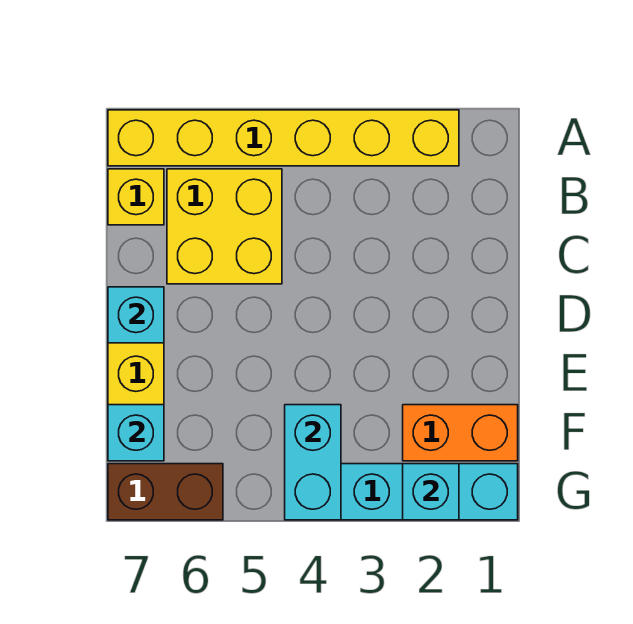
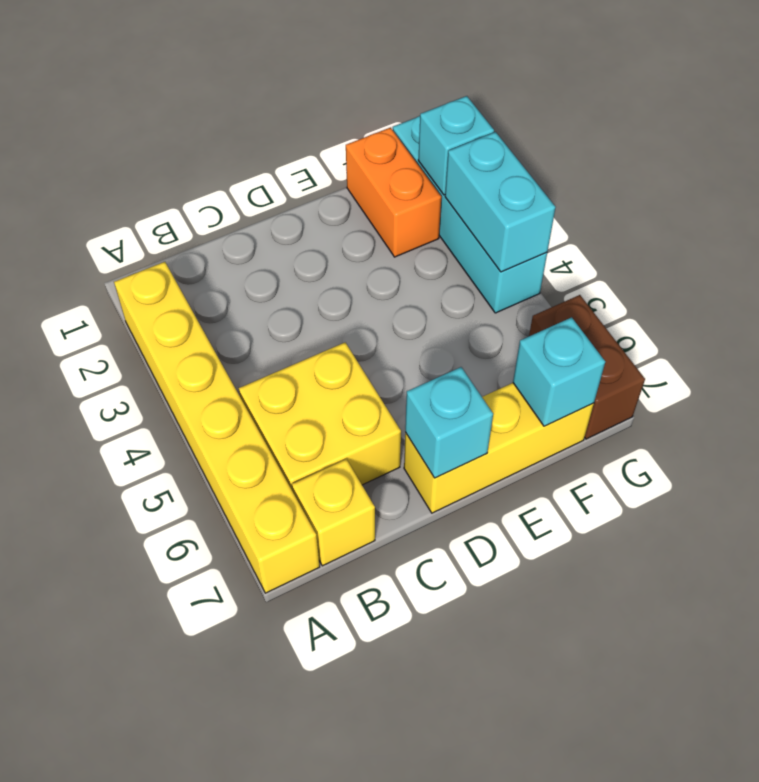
cyan brick F4:G4 level 2 -> cyan brick G3:G4 level 2

